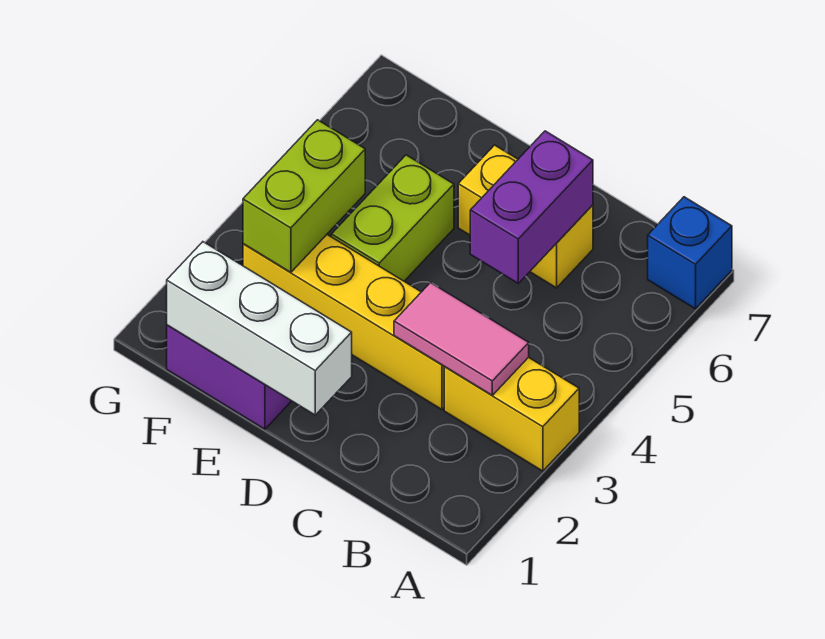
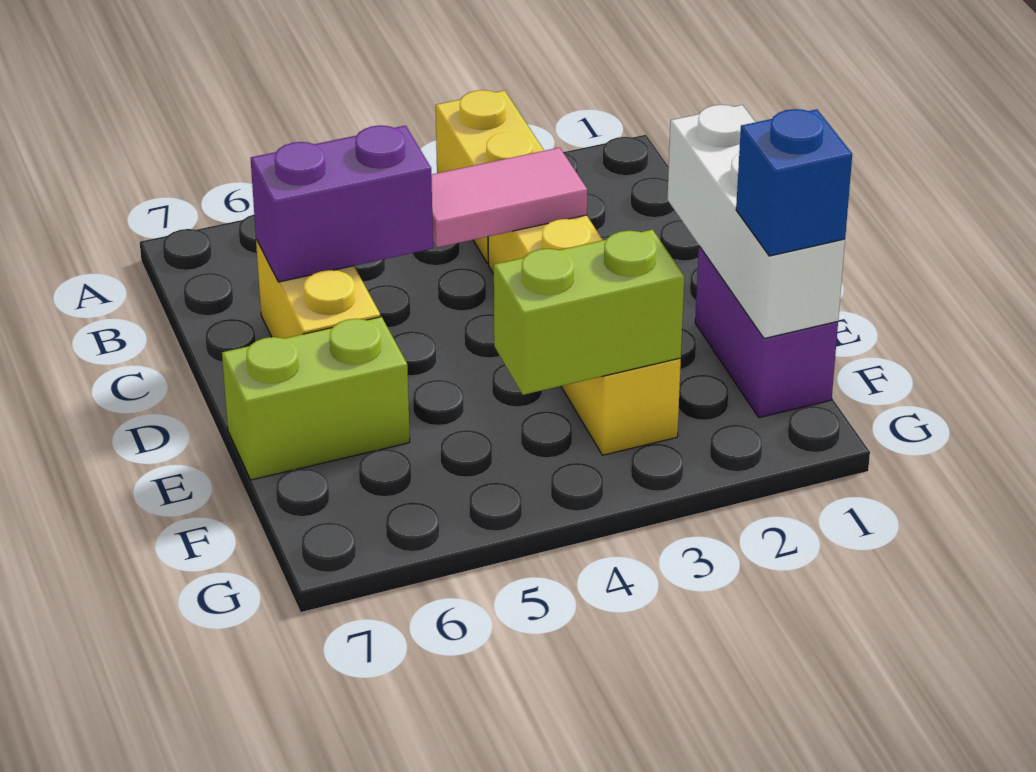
blue brick A7 level 1 -> blue brick F1 level 3
pink tile B3:C3 level 2 -> pink tile C3:C4 level 2
lime brick E4:E5 level 1 -> lime brick E6:E7 level 1

